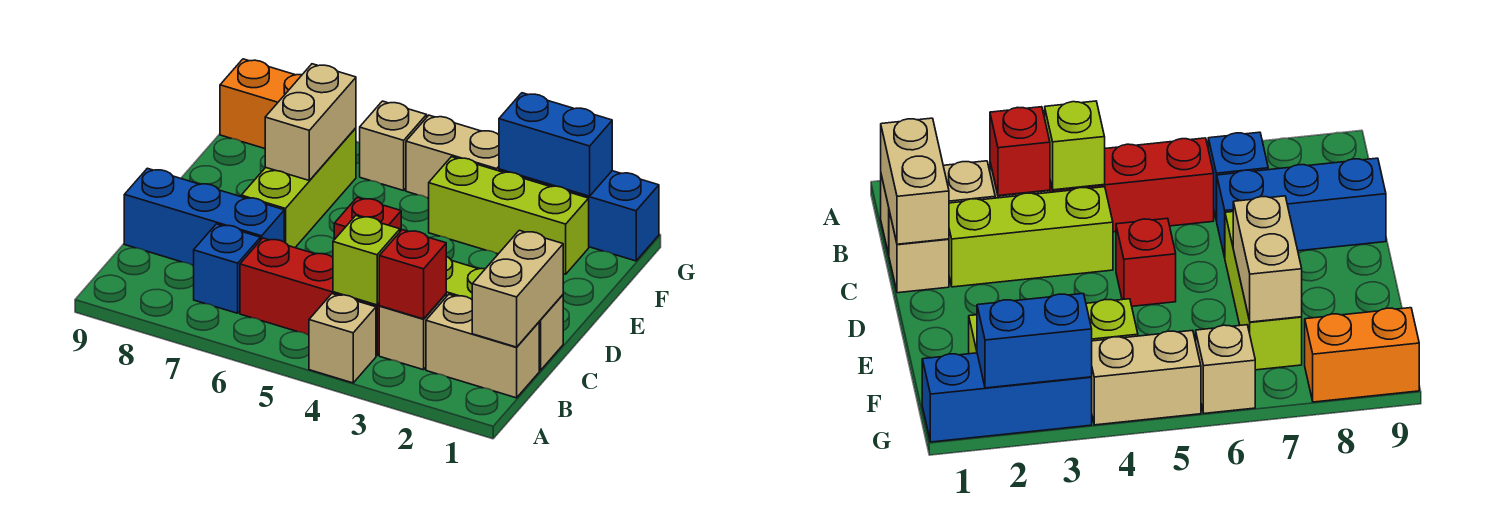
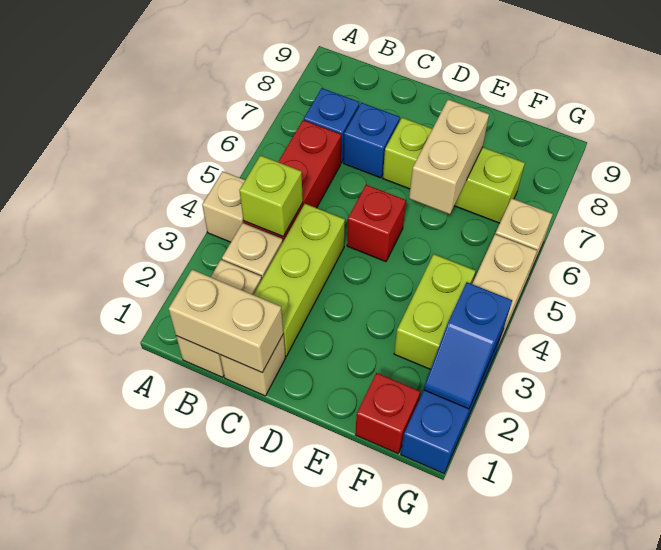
red brick B3 level 2 -> red brick F1 level 1
blue brick C7:C9 level 1 -> blue brick C7 level 1
tan brick E7:F7 level 2 -> tan brick E6:E7 level 2
lime brick F2:F4 level 1 -> lime brick F3:F4 level 1
blue brick G2:G3 level 2 -> blue slope G2:G3 level 2 top 3
orange brick G8:G9 level 1 -> none

